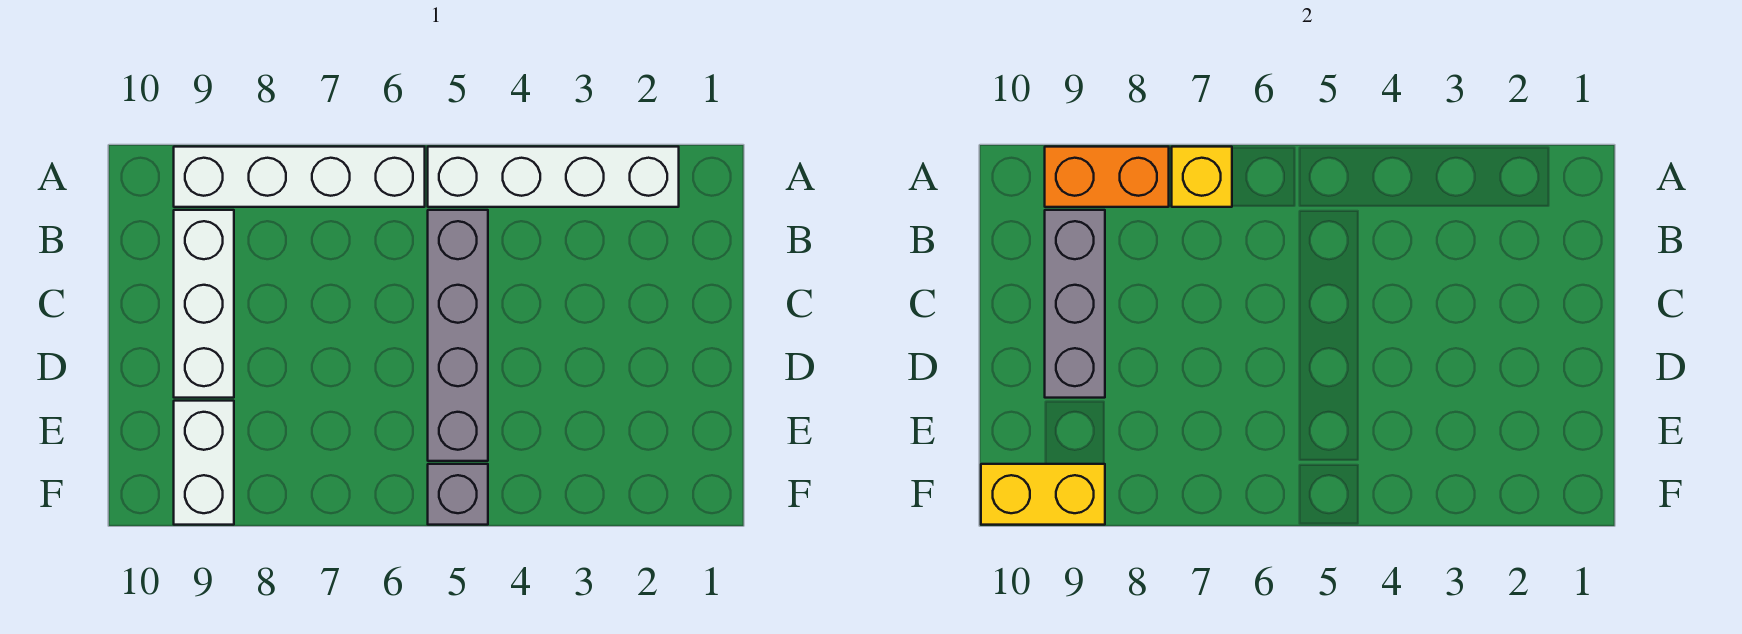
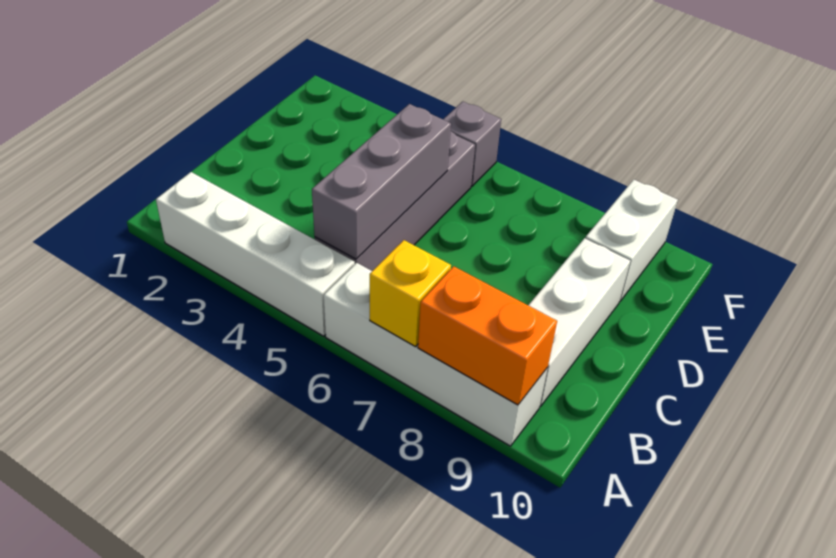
grey brick B9:D9 level 2 -> grey brick B5:D5 level 2
yellow brick F9:F10 level 2 -> none

